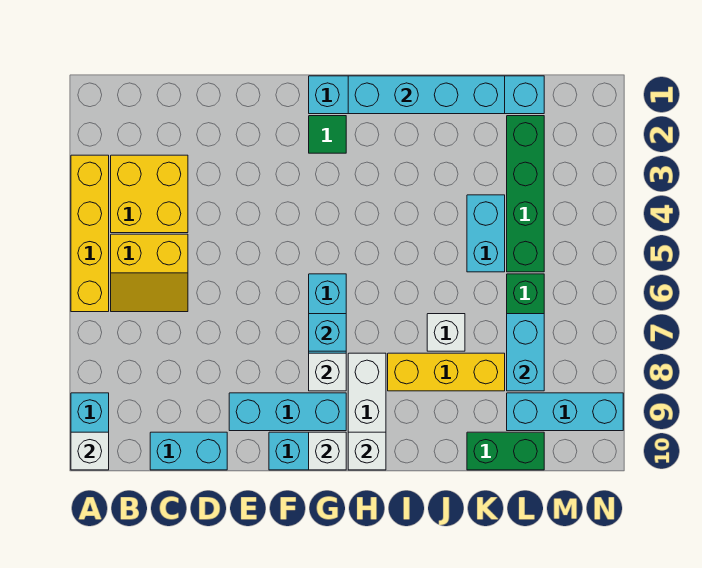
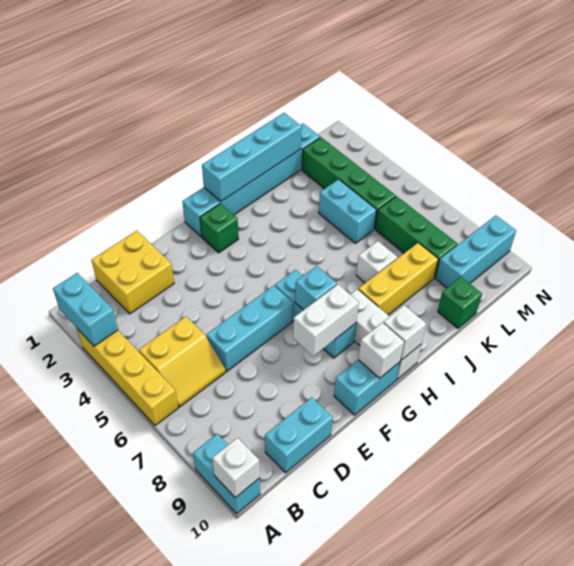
yellow brick B3:C4 level 1 -> yellow brick C1:D2 level 1
cyan brick E9:G9 level 1 -> cyan brick D6:F6 level 1
green tile G2 level 1 -> green brick G2 level 1
white brick G8 level 2 -> white brick F8:G8 level 2
green brick K10:L10 level 1 -> green brick K10 level 1
cyan brick L7:L8 level 2 -> cyan brick A2:A3 level 2

